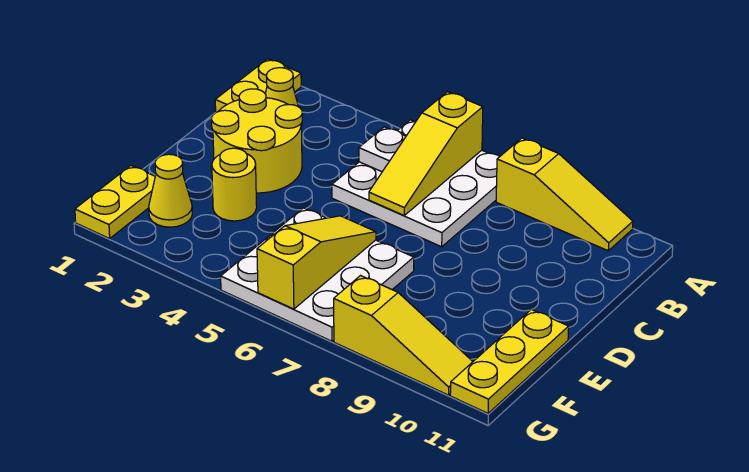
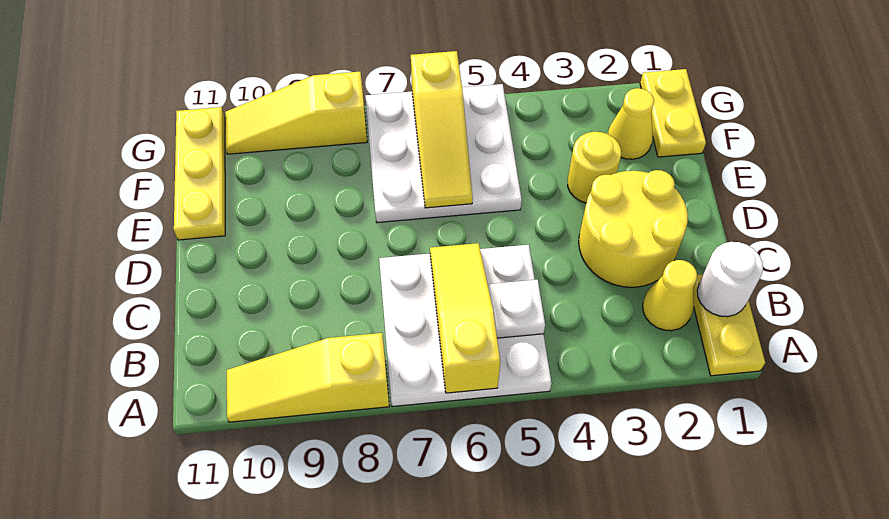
none -> white round brick B1 level 2

